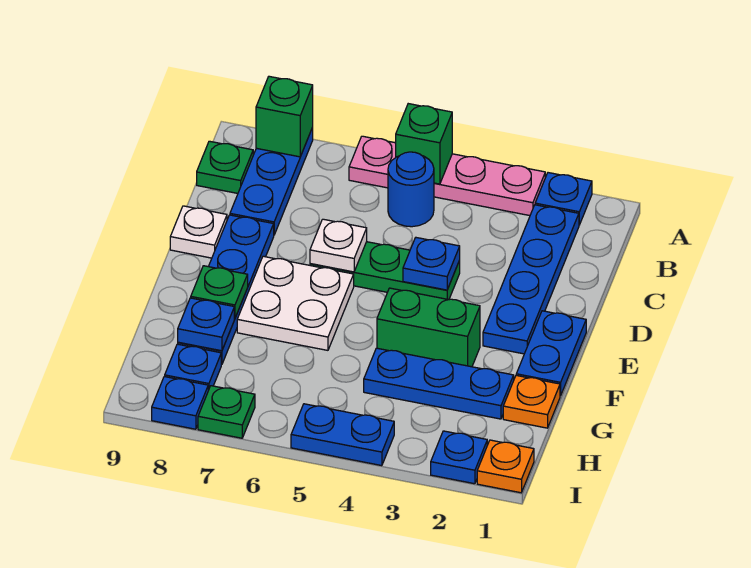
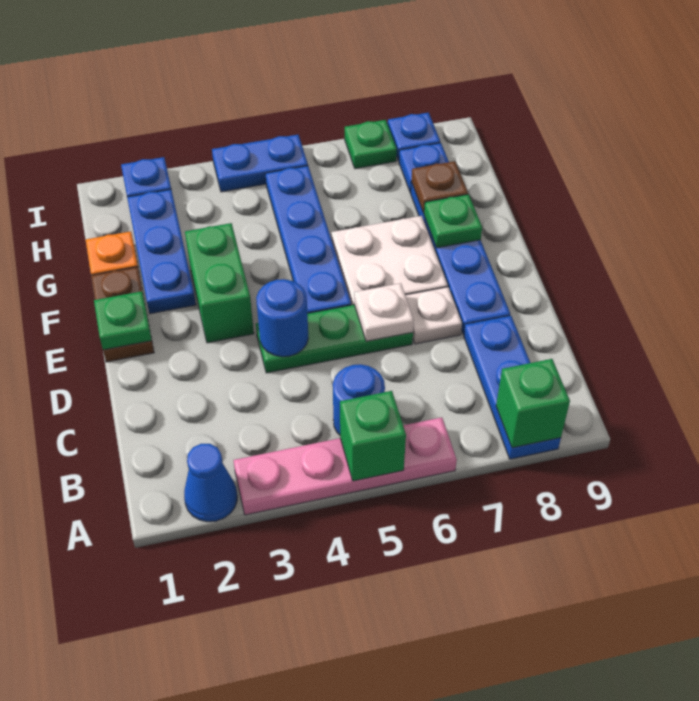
blue plate A2 level 1 -> blue cone A2 level 1
blue plate B2:E2 level 1 -> blue plate E5:H5 level 1
green plate B9 level 1 -> green plate E1 level 2
blue plate D4 level 2 -> blue round brick D4 level 2
white plate D9 level 1 -> white plate D7 level 1
blue plate E1:F1 level 1 -> brown plate E1:F1 level 1
green brick F3:F4 level 1 -> green brick E3:F3 level 1
blue plate G2:G4 level 1 -> blue plate F2:H2 level 1
blue plate G8 level 2 -> brown plate G8 level 2
orange plate I1 level 1 -> none

